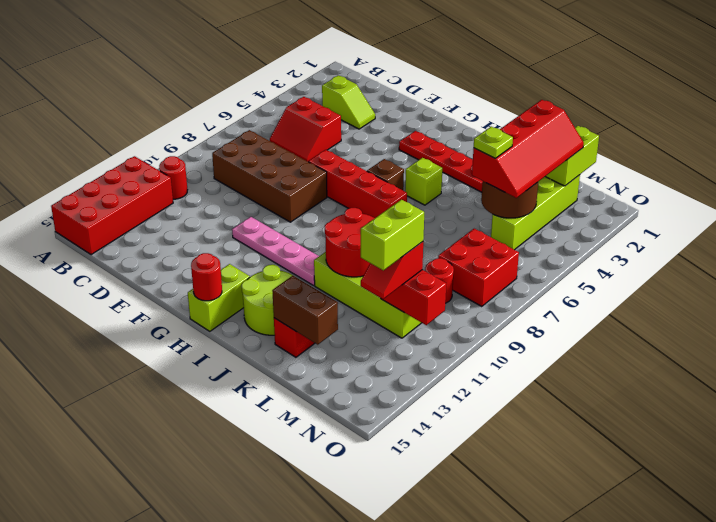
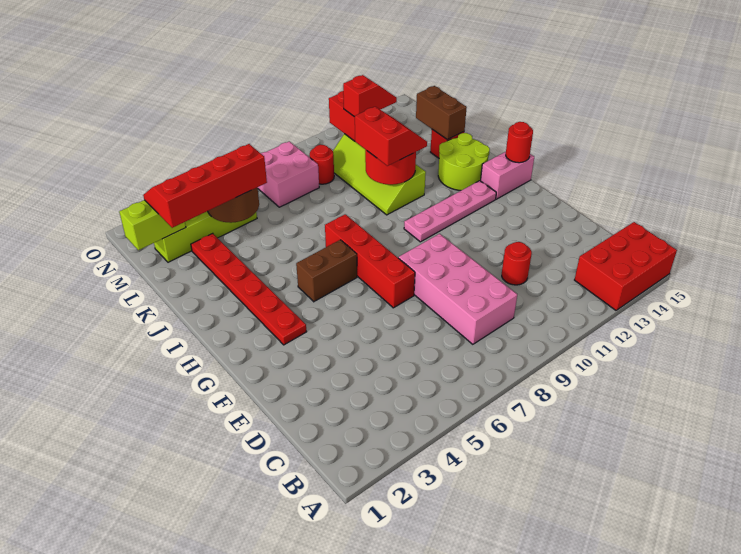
red brick A12:B15 level 1 -> red brick A13:B15 level 1
red round brick B11 level 1 -> red round brick D11 level 1
lime slope C3:D3 level 1 top C -> none
red slope C5:D6 level 1 top 5 -> red slope J10:K11 level 3 top 10
brown brick C8:F9 level 1 -> pink brick C8:F9 level 1
pink plate F11:I11 level 1 -> pink plate H10:H13 level 1
brown brick H6 level 1 -> brown brick H5:H6 level 1
lime brick H14:H15 level 1 -> pink brick H14:H15 level 1
lime brick I5 level 1 -> none
lime plate L5 level 4 -> none
red brick M7:N8 level 1 -> pink brick M7:N8 level 1
lime brick M11:M12 level 4 -> none

